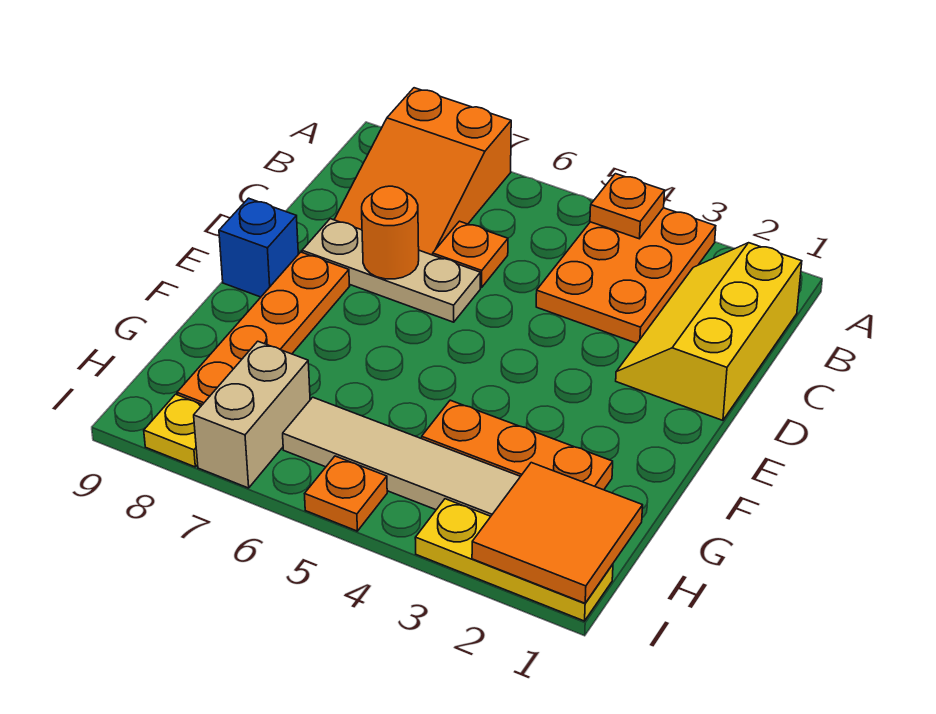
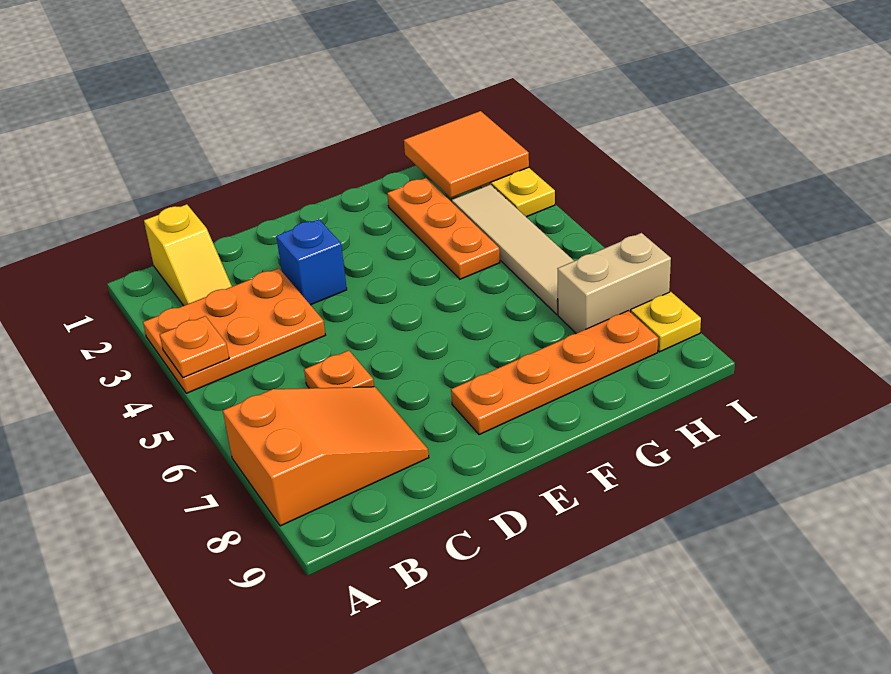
yellow slope B1:D2 level 1 top 1 -> yellow slope B1:B2 level 1 top 1
tan plate D6:D8 level 1 -> none
orange round brick D7 level 2 -> none
blue brick E9 level 1 -> blue brick D3 level 1
orange plate I5 level 1 -> none

